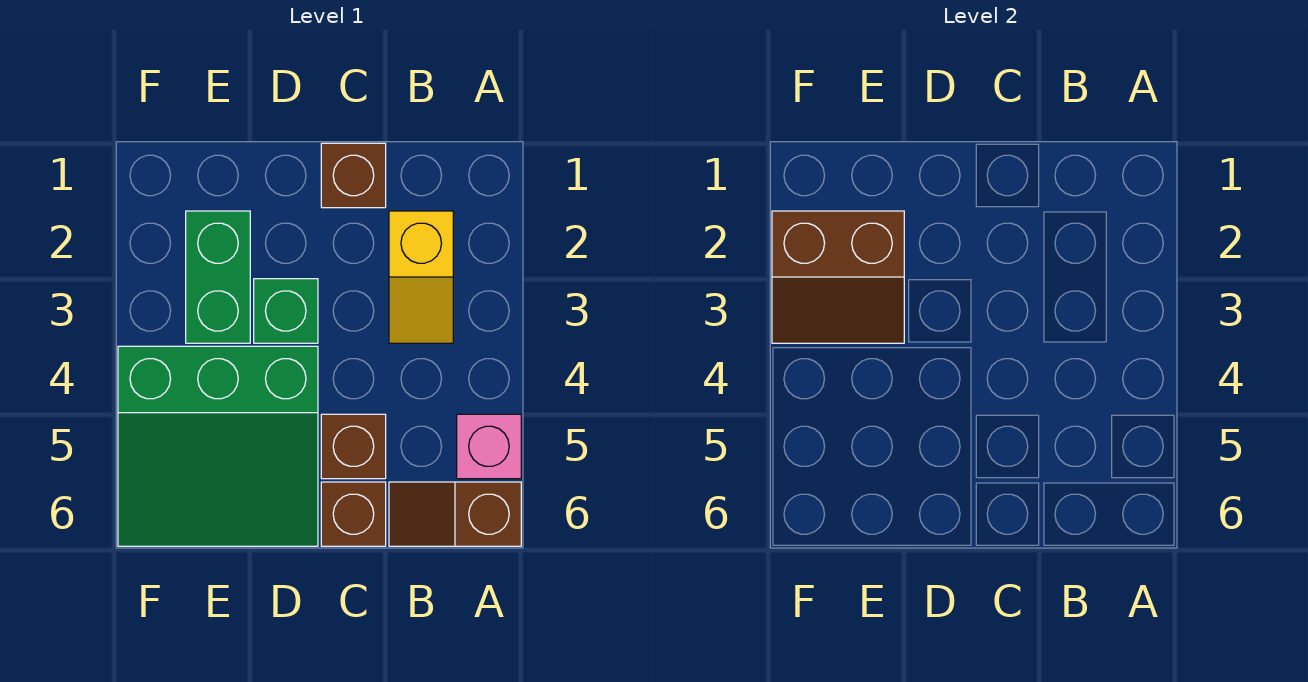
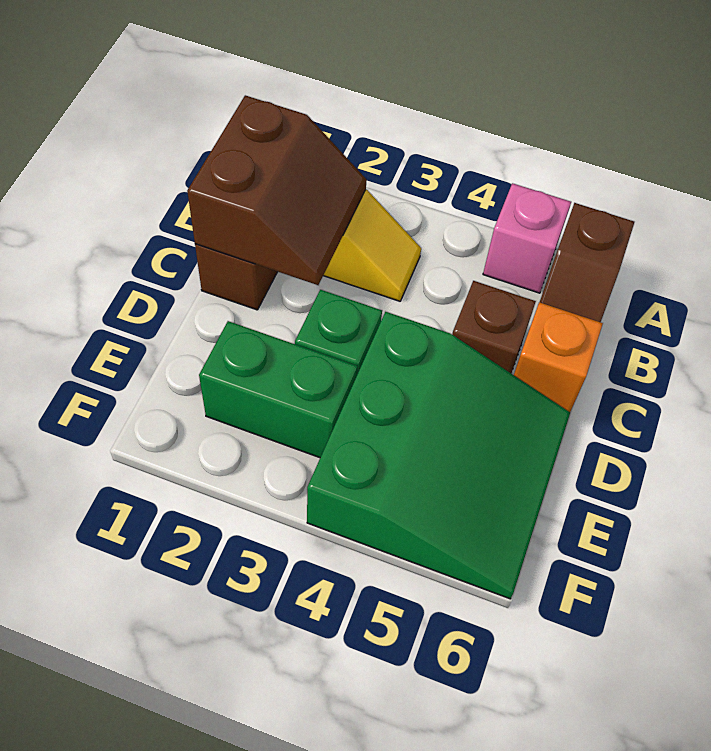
brown brick C6 level 1 -> orange brick C6 level 1
brown slope E2:F3 level 2 top 2 -> brown slope B1:C2 level 2 top 1

